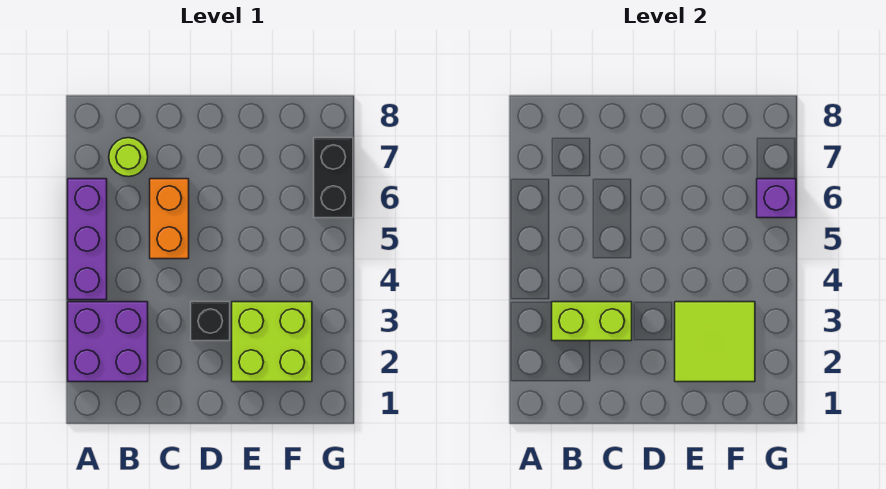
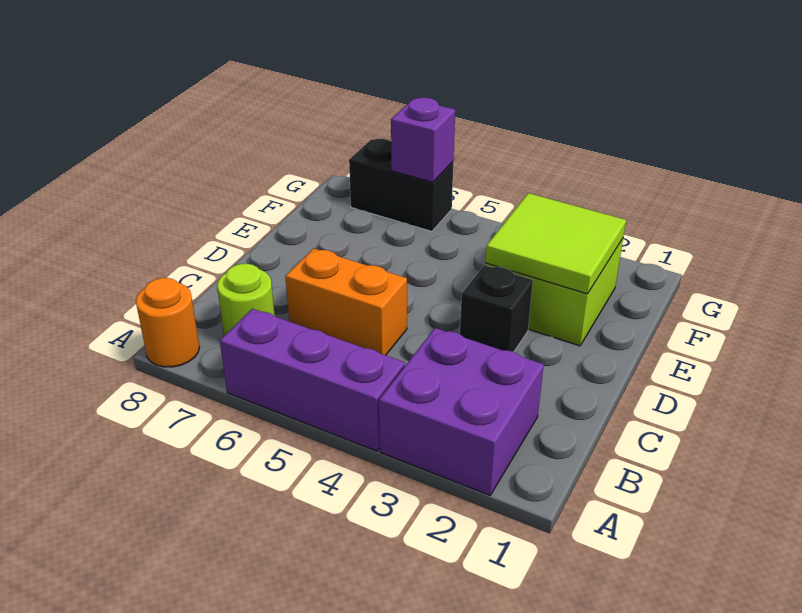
none -> orange round brick A8 level 1
lime brick B3:C3 level 2 -> none

